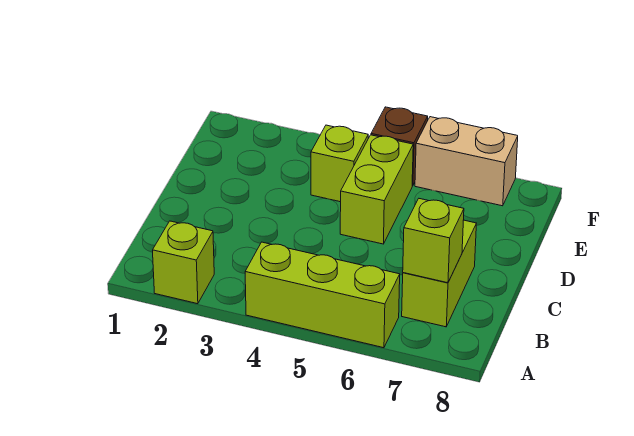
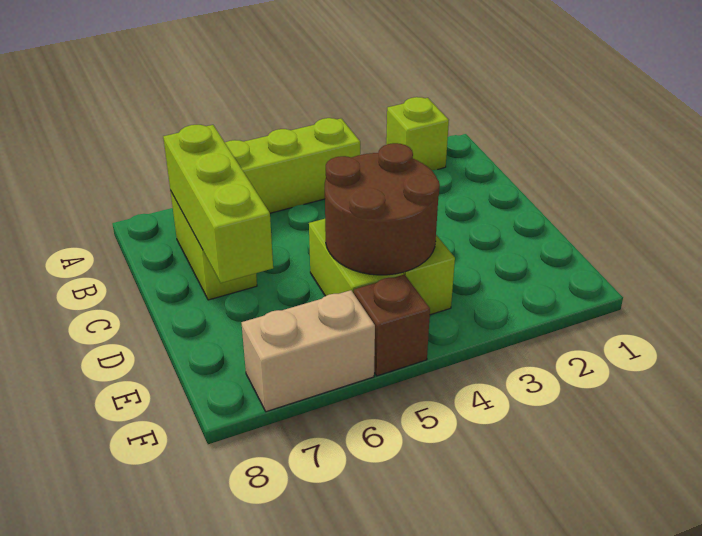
lime brick B7 level 2 -> lime brick B7:D7 level 2
none -> brown round brick D4:E5 level 2

